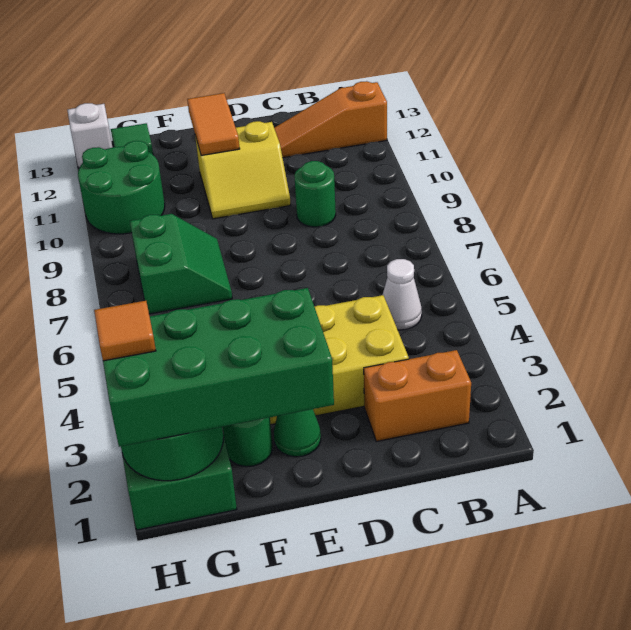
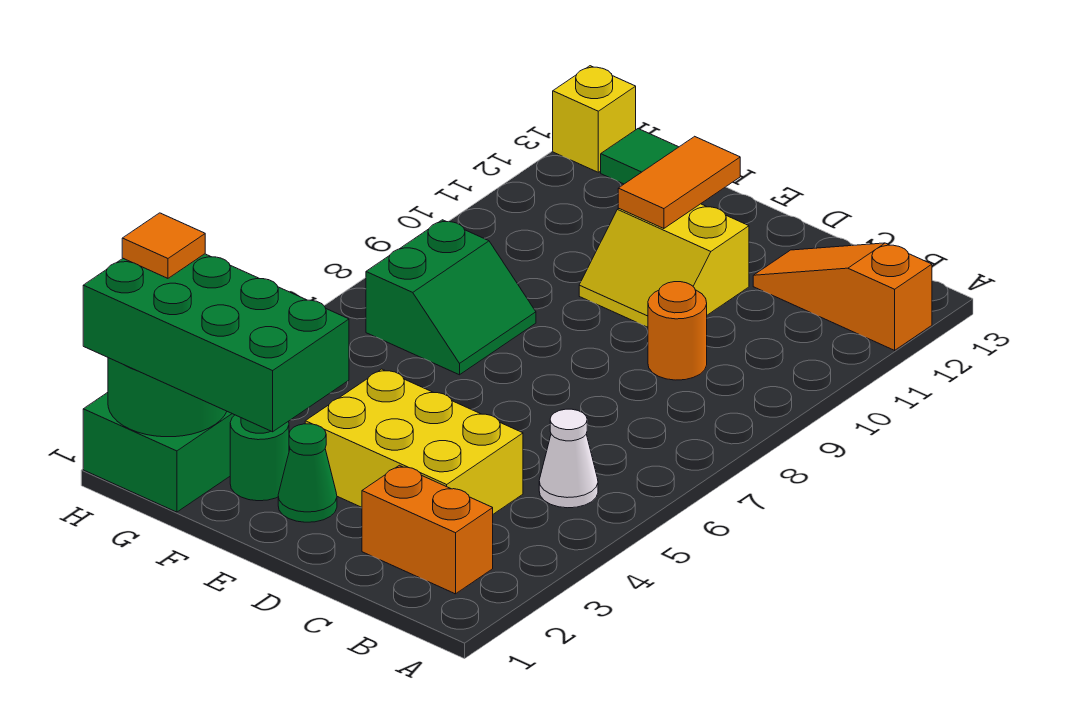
green round brick C9 level 1 -> orange round brick C9 level 1
green round brick G10:H11 level 1 -> none
white brick H13 level 1 -> yellow brick H13 level 1

